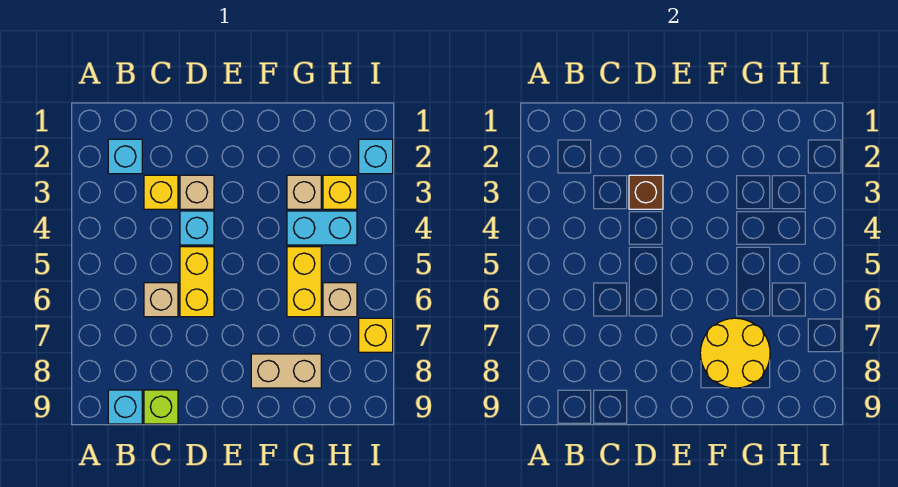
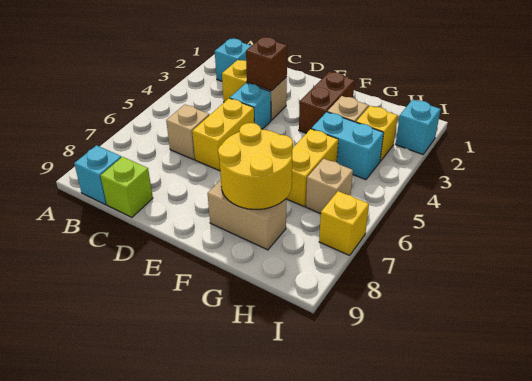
none -> brown brick F2:F3 level 1

